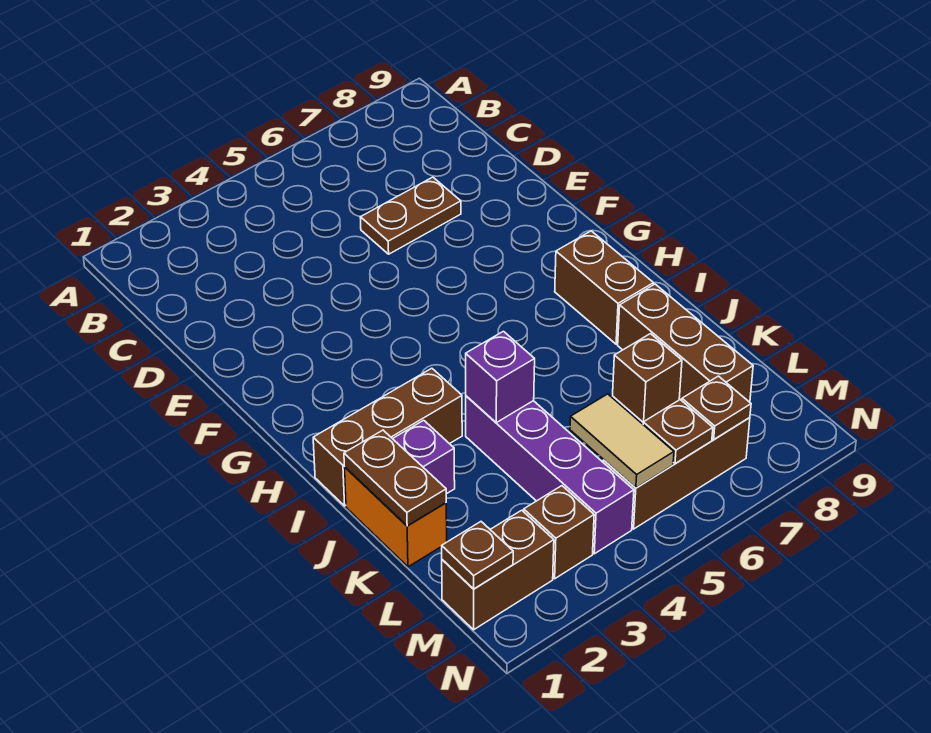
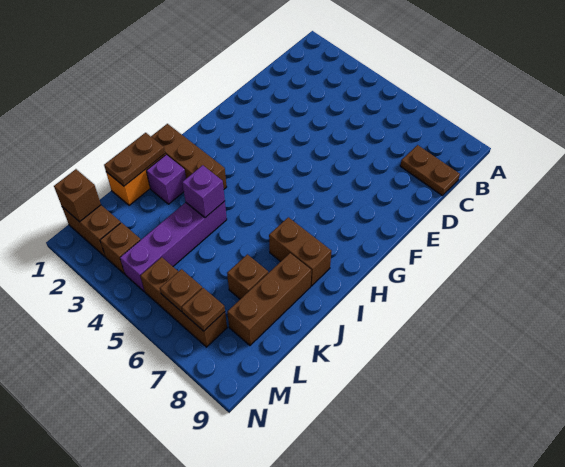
brown plate D6:D7 level 1 -> brown plate C8:C9 level 1
brown brick H8:I8 level 1 -> brown brick I7:I8 level 1
tan tile L5:M5 level 2 -> none
brown plate M1 level 2 -> brown brick M1 level 2

